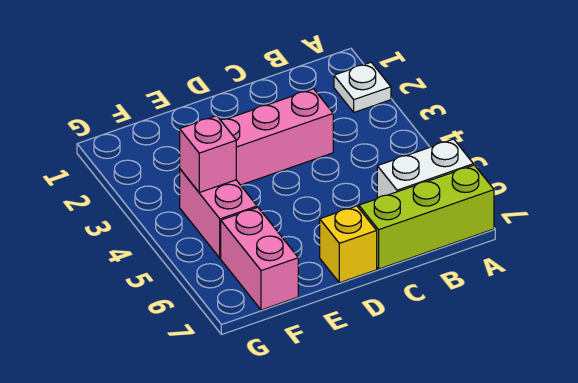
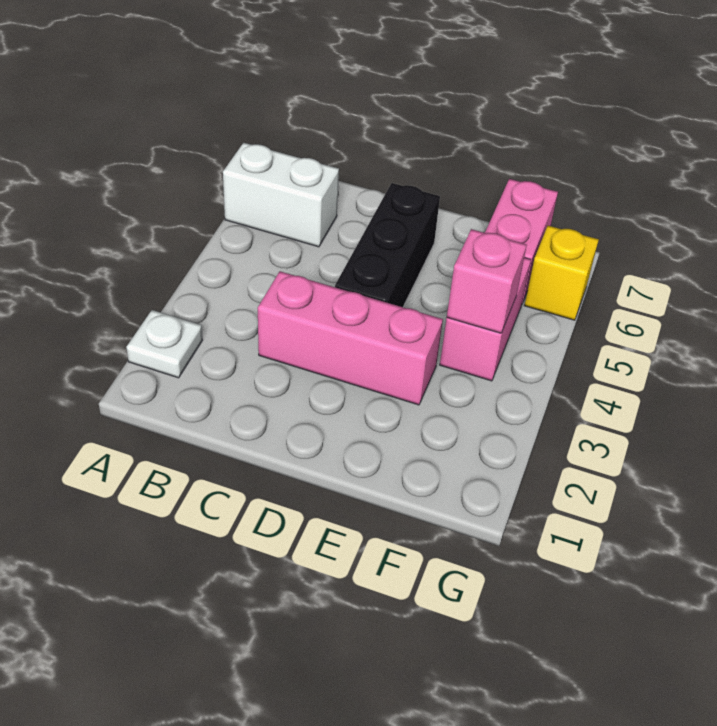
lime brick A7:C7 level 1 -> none
none -> black brick D4:D6 level 1
yellow brick D7 level 1 -> yellow brick G6 level 1

